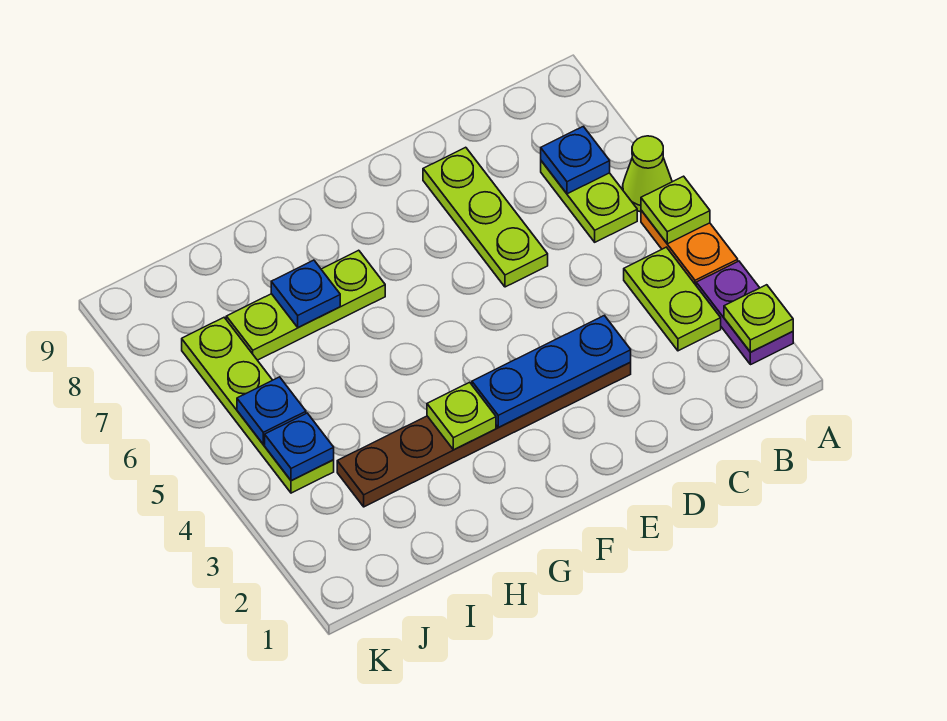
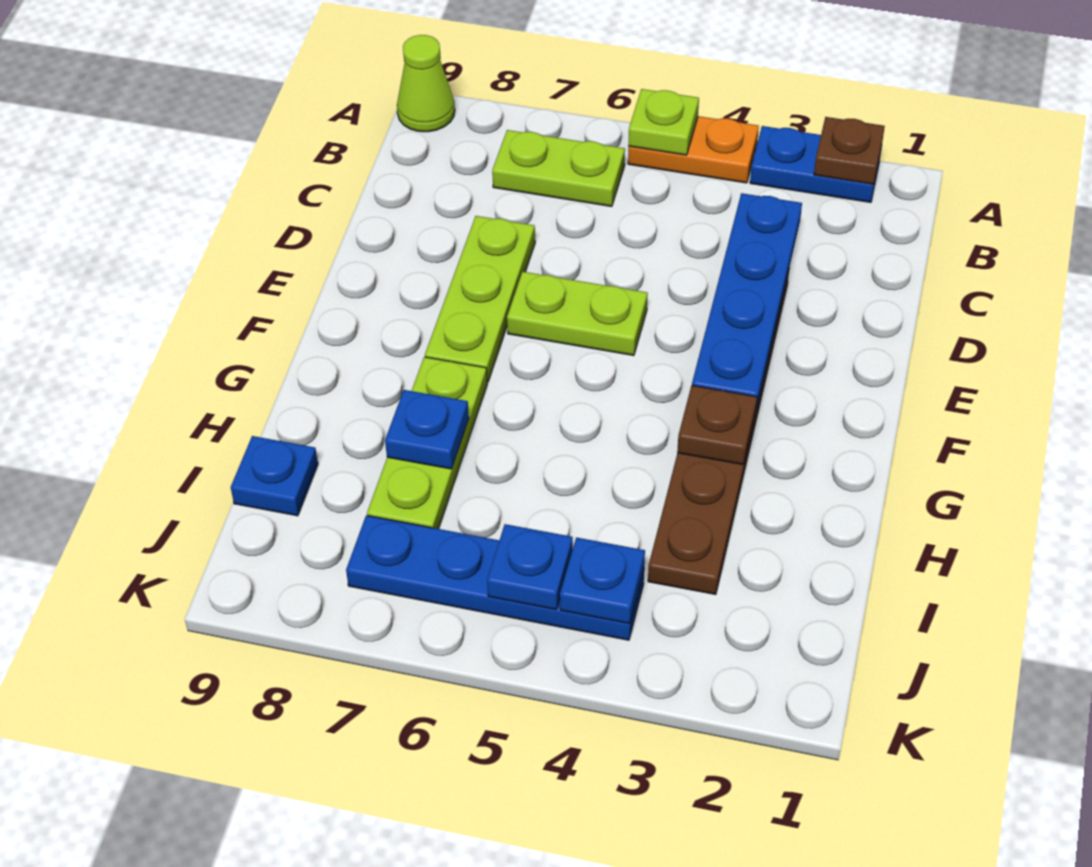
purple plate A2:A3 level 1 -> blue plate A2:A3 level 1
lime plate A2 level 2 -> brown plate A2 level 2
lime cone A6 level 1 -> lime cone A9 level 1
lime plate B3:B4 level 1 -> lime plate E5:E6 level 1
blue plate B7 level 2 -> blue plate I9 level 1
blue plate D3:F3 level 2 -> blue plate C3:F3 level 2
lime plate D6:D8 level 1 -> lime plate D7:F7 level 1
lime plate G3 level 2 -> brown plate G3 level 2
lime plate J4:J7 level 1 -> blue plate J4:J7 level 1

